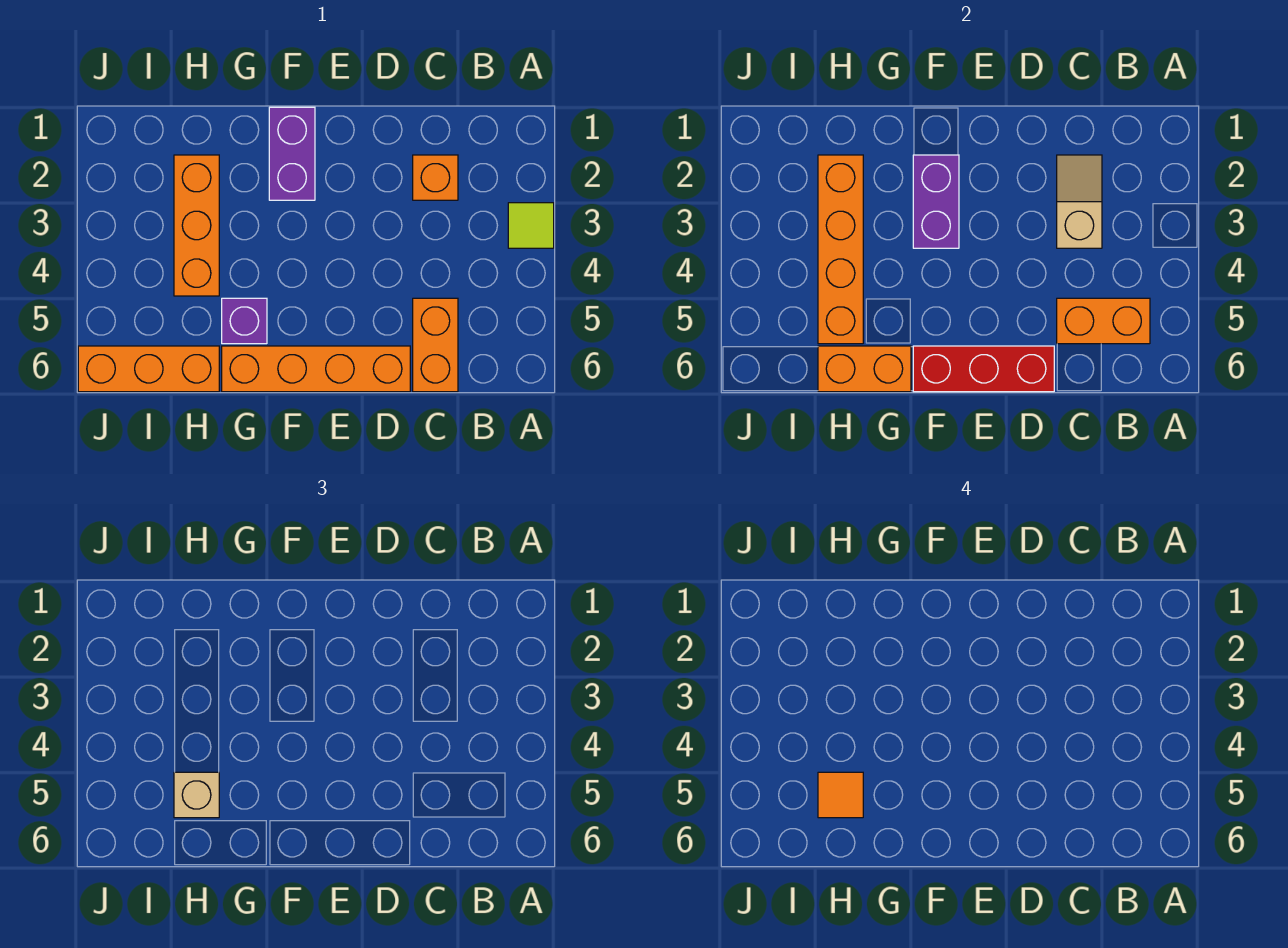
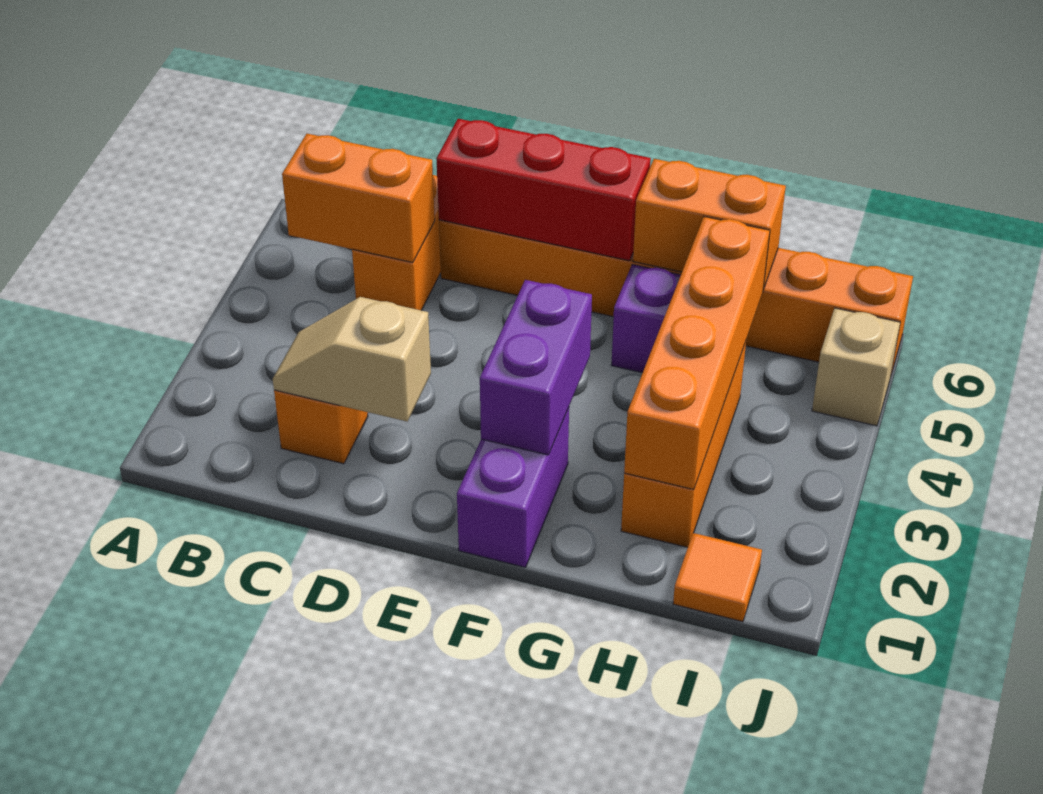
lime tile A3 level 1 -> none
tan slope C2:C3 level 2 top 3 -> tan slope C2:D2 level 2 top D
tan brick H5 level 3 -> tan brick J5 level 1
orange tile H5 level 4 -> orange tile I1 level 1

